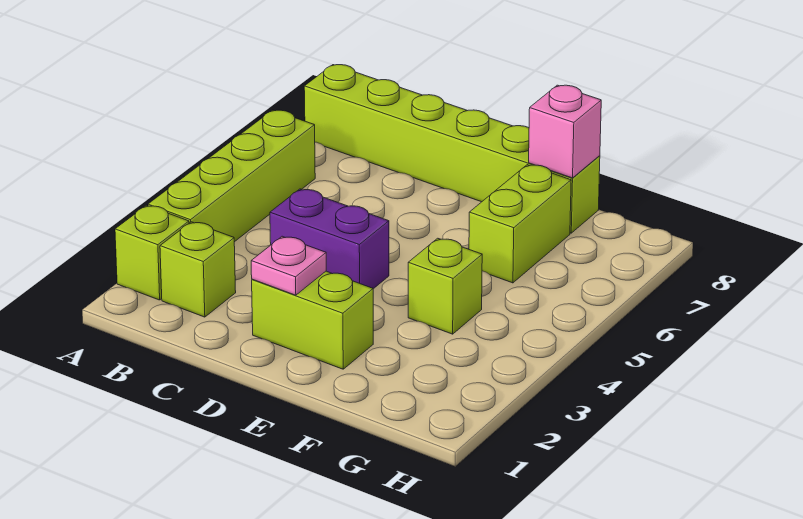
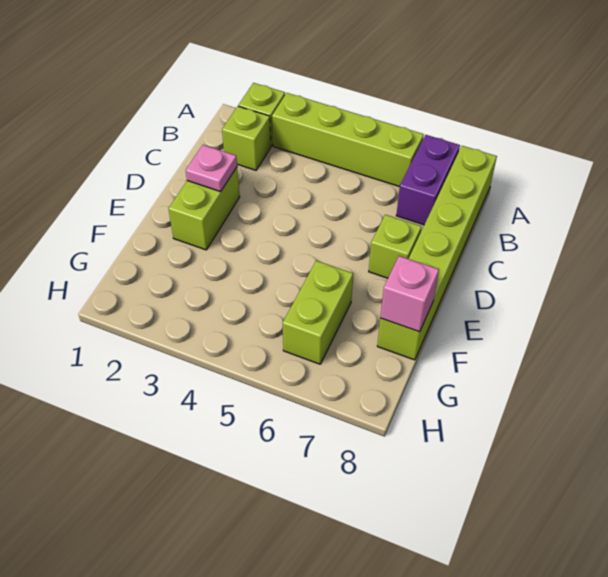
purple brick C4:D4 level 1 -> purple brick A7:B7 level 1
lime brick F4 level 1 -> lime brick D7 level 1
lime brick F6:F7 level 1 -> lime brick F6:G6 level 1

